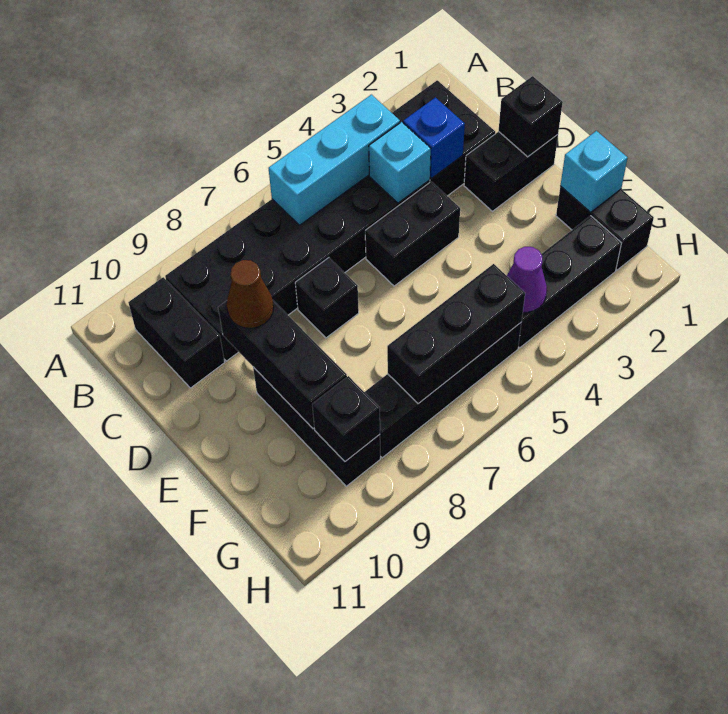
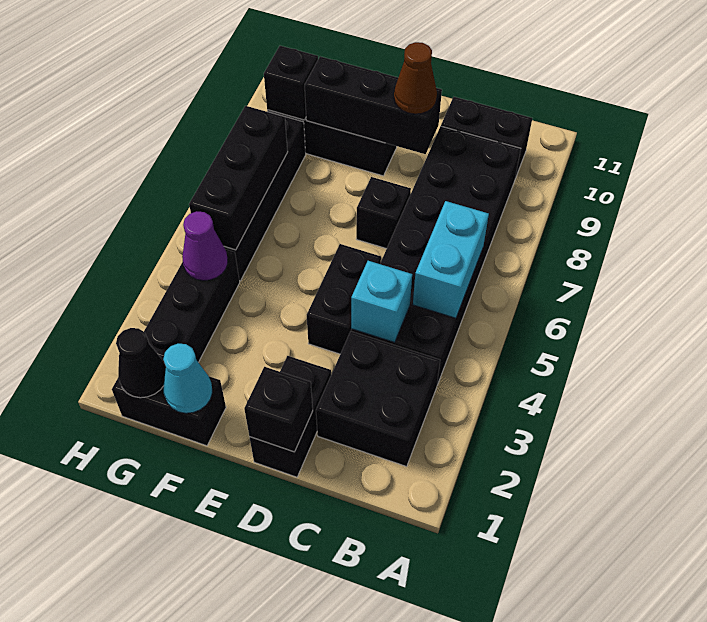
cyan brick B4:B6 level 2 -> cyan brick B5:B6 level 2
blue brick C3 level 2 -> none
cyan brick F1 level 2 -> cyan cone F1 level 2
none -> black cone G1 level 2

